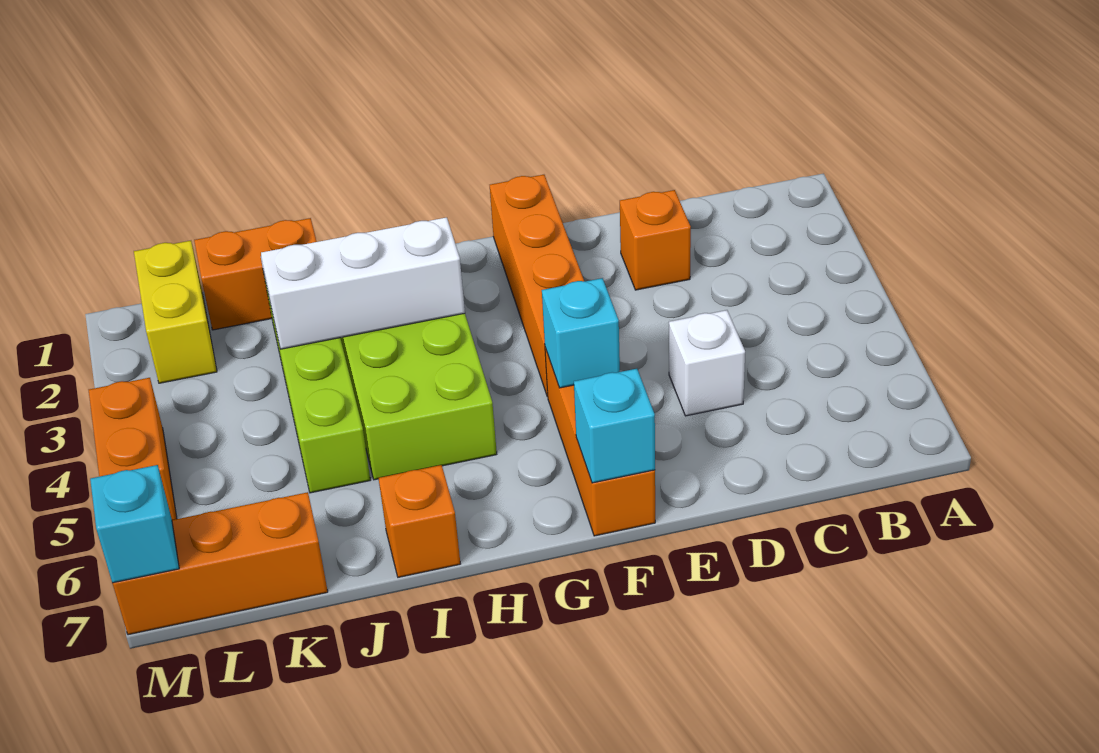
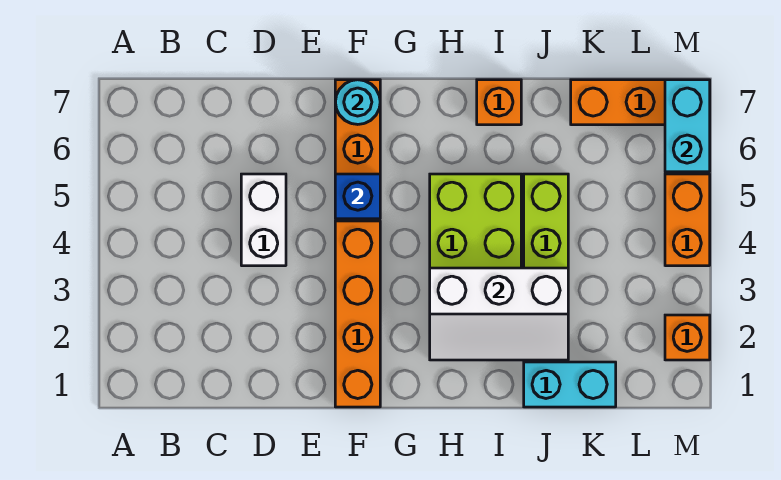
orange brick D2 level 1 -> orange brick M2 level 1
white brick D5 level 1 -> white brick D4:D5 level 1
cyan brick F5 level 2 -> blue brick F5 level 2
cyan brick F7 level 2 -> cyan round brick F7 level 2
orange brick J1:K1 level 1 -> cyan brick J1:K1 level 1
yellow brick L1:L2 level 1 -> none
cyan brick M7 level 2 -> cyan brick M6:M7 level 2

